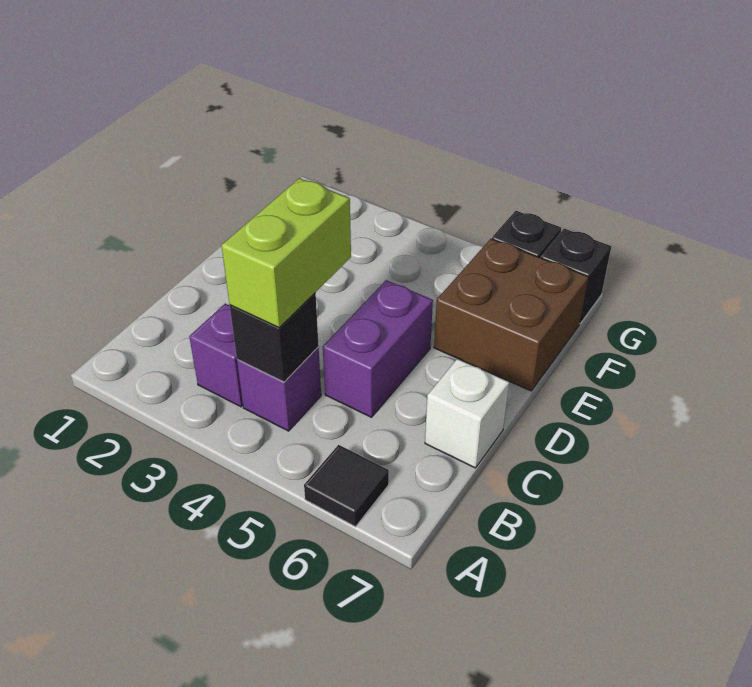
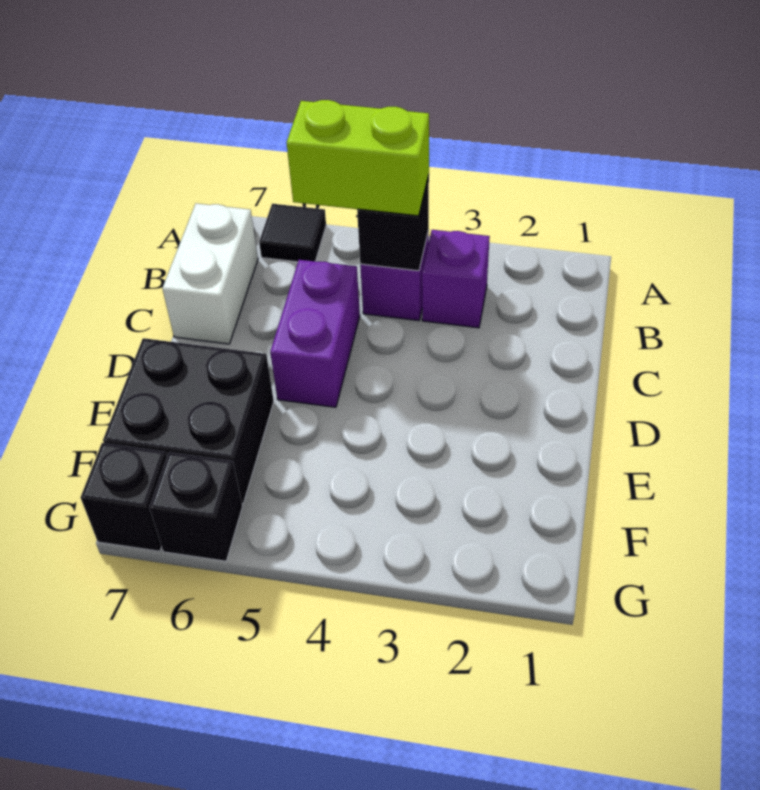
lime brick B4:C4 level 3 -> lime brick B4:B5 level 3
white brick C7 level 1 -> white brick B7:C7 level 1
brown brick E6:F7 level 1 -> black brick E6:F7 level 1

